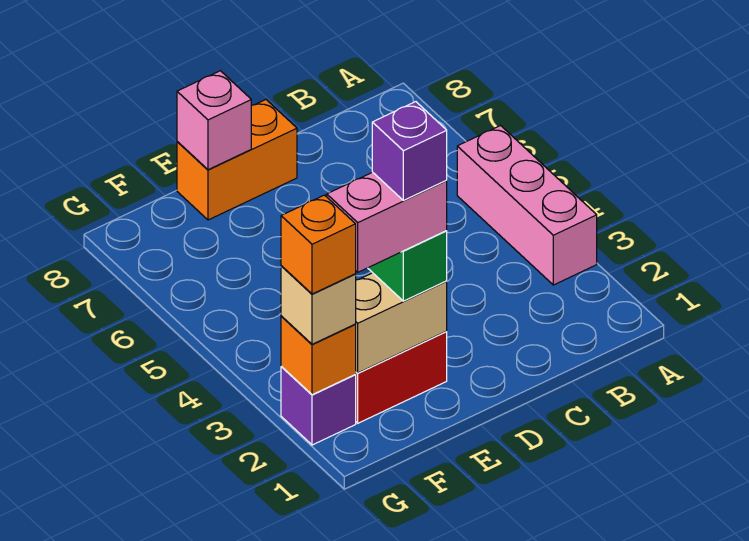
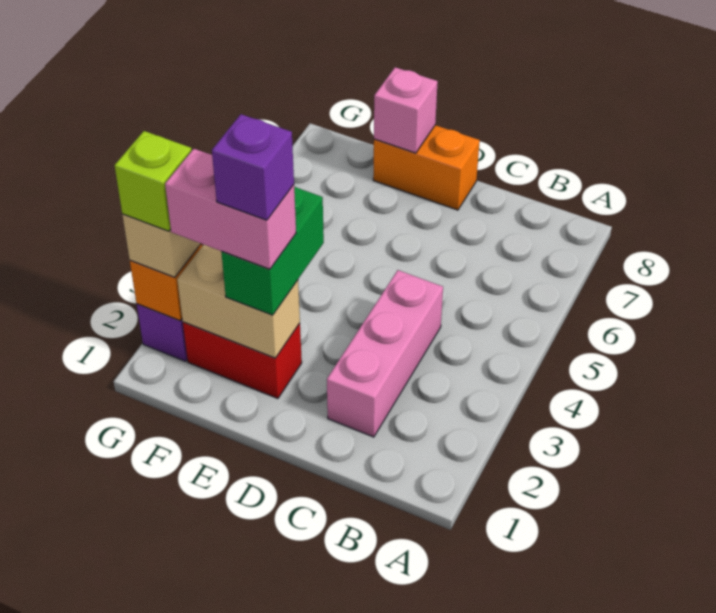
pink brick A3:A5 level 1 -> pink brick C2:C4 level 1
orange brick G2 level 4 -> lime brick G2 level 4

